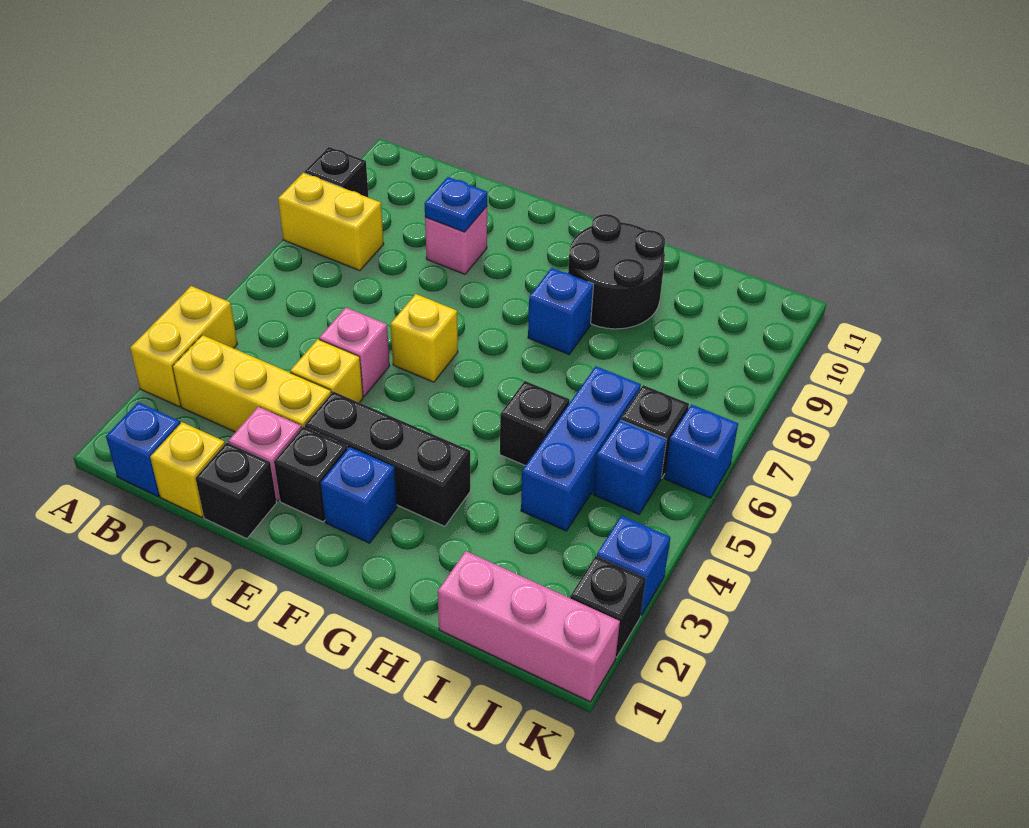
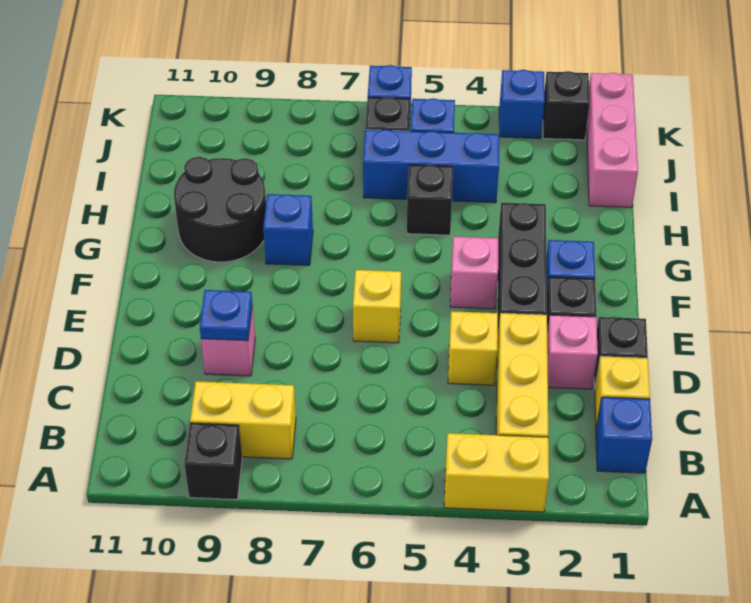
yellow brick A8:B8 level 1 -> yellow brick B8:B9 level 1
pink brick D5 level 1 -> pink brick F4 level 1

